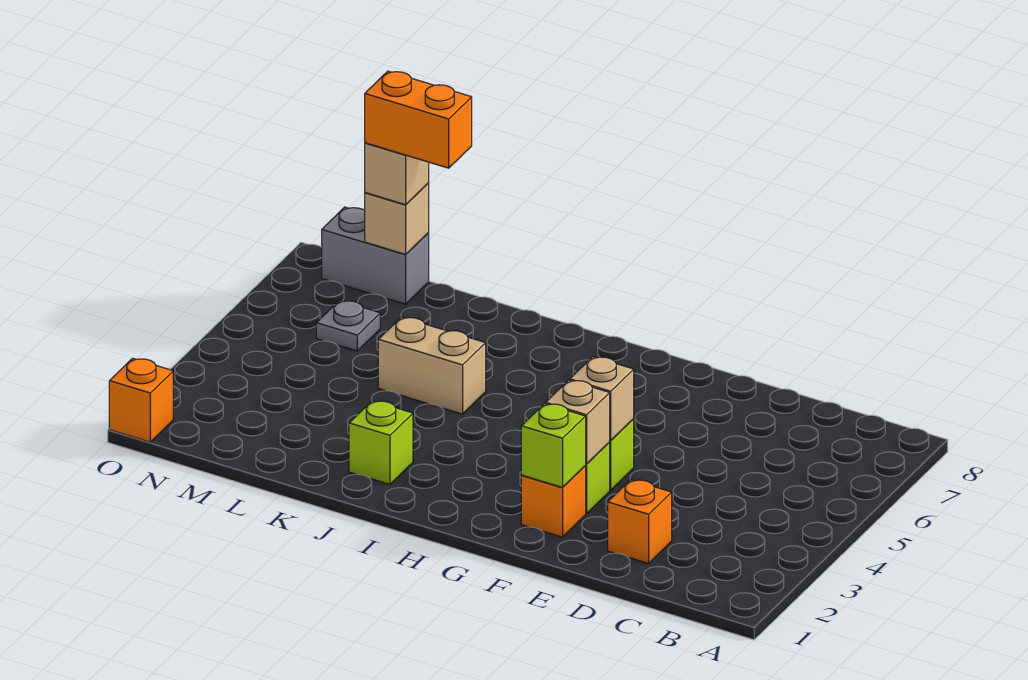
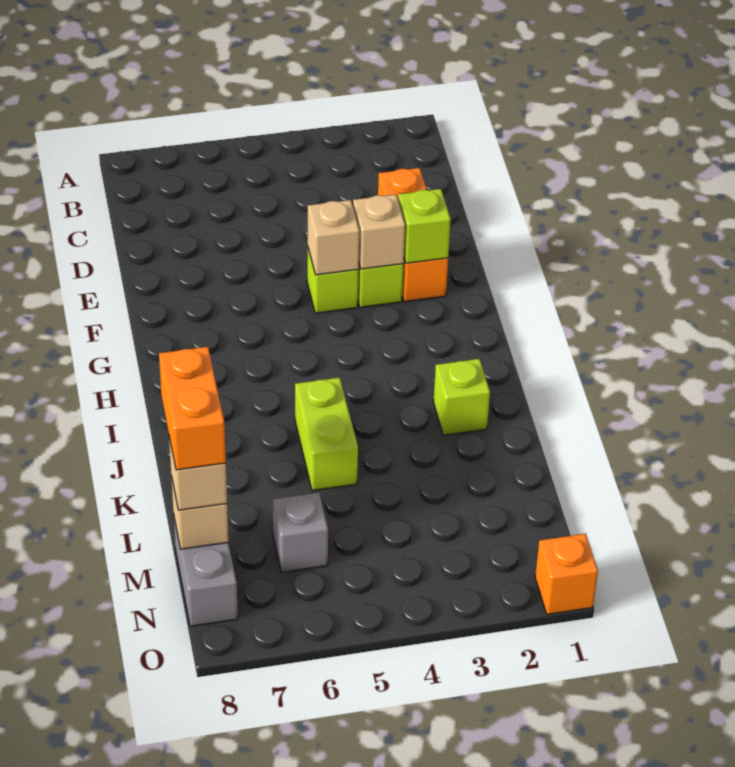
tan brick J5:K5 level 1 -> lime brick J5:K5 level 1
grey plate M6 level 1 -> grey brick M6 level 1

